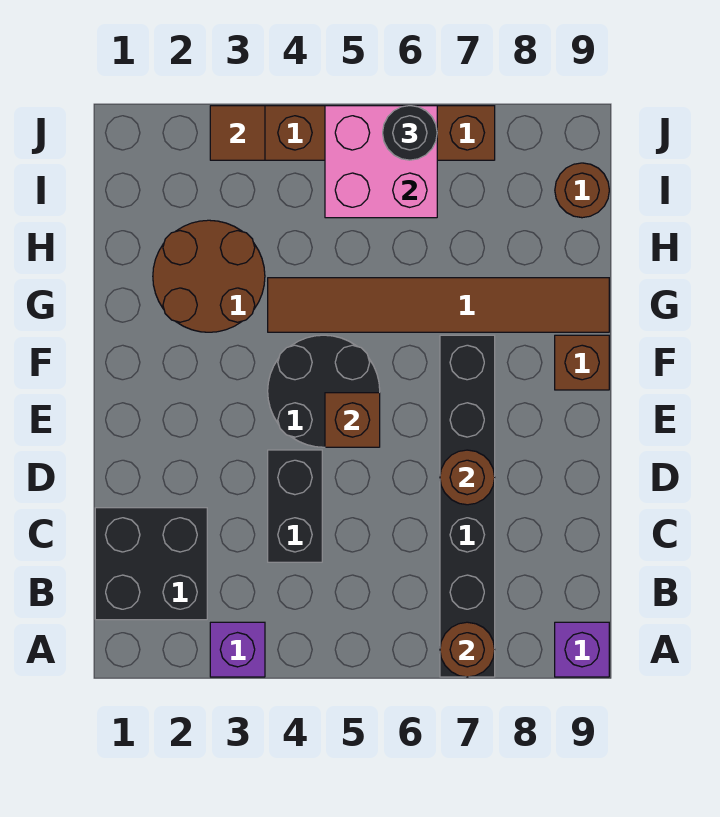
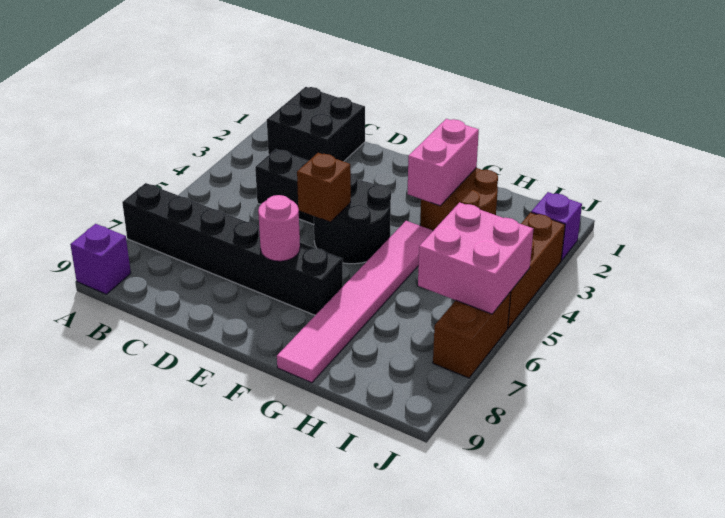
purple brick A3 level 1 -> purple brick J2 level 1
brown round brick A7 level 2 -> none
brown round brick D7 level 2 -> none
none -> pink round brick E7 level 2
brown brick F9 level 1 -> none
none -> pink brick G2:G3 level 2
brown tile G4:G9 level 1 -> pink tile G4:G9 level 1
brown round brick I9 level 1 -> none
brown tile J3 level 2 -> none
black round brick J6 level 3 -> none

